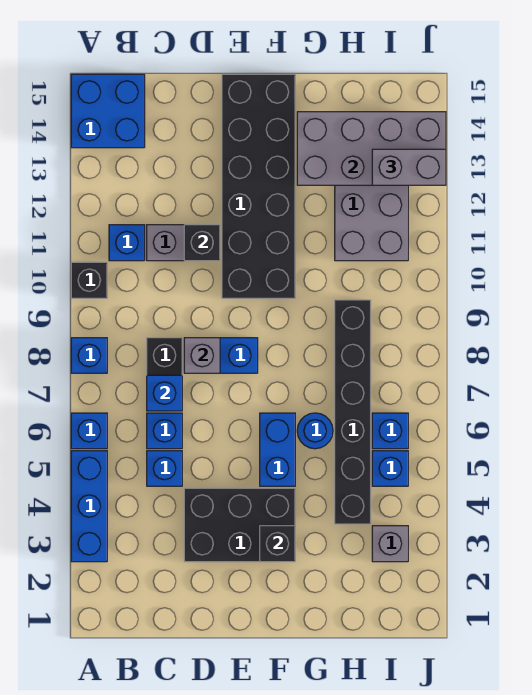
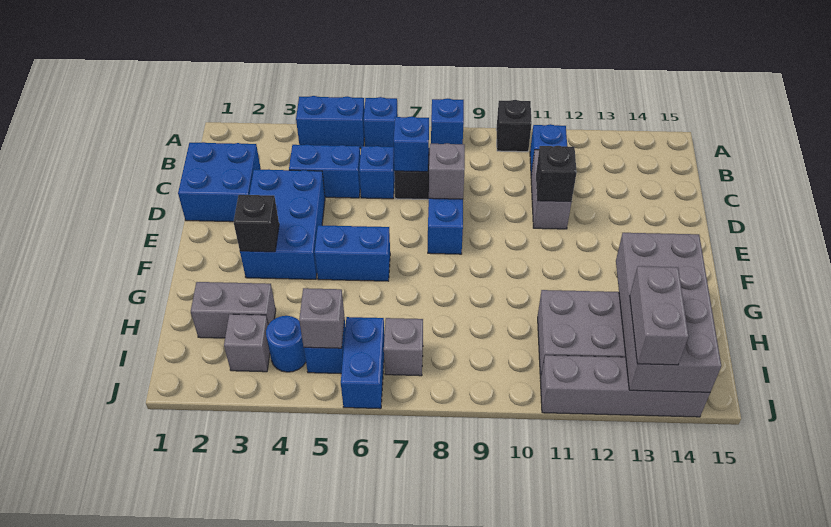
blue brick A3:A5 level 1 -> blue brick A4:A5 level 1
blue brick A14:B15 level 1 -> blue brick C1:D2 level 1
blue brick C5 level 1 -> blue brick C4:C5 level 1
black brick D3:F4 level 1 -> blue brick D3:F4 level 1
black brick E10:F15 level 1 -> none
blue round brick G6 level 1 -> blue round brick I4 level 1
none -> grey brick H2:H3 level 1
black brick H4:H9 level 1 -> none
none -> grey brick I5 level 2
blue brick I6 level 1 -> blue brick I6:J6 level 1
none -> grey brick I7 level 1
none -> grey brick J11:J14 level 1

